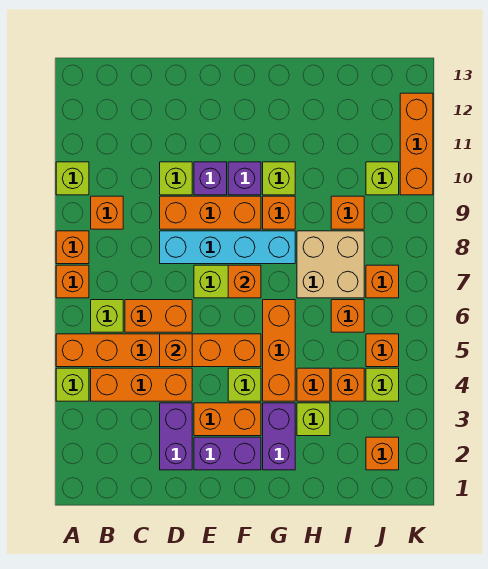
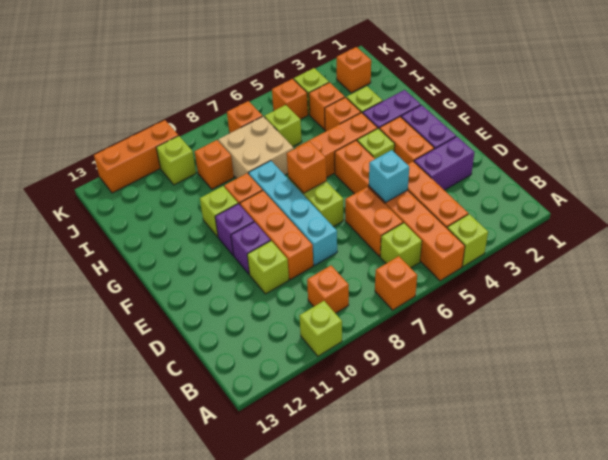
orange brick A8 level 1 -> none
orange brick D5 level 2 -> cyan brick D5 level 2
orange brick I6 level 1 -> lime brick I6 level 1

